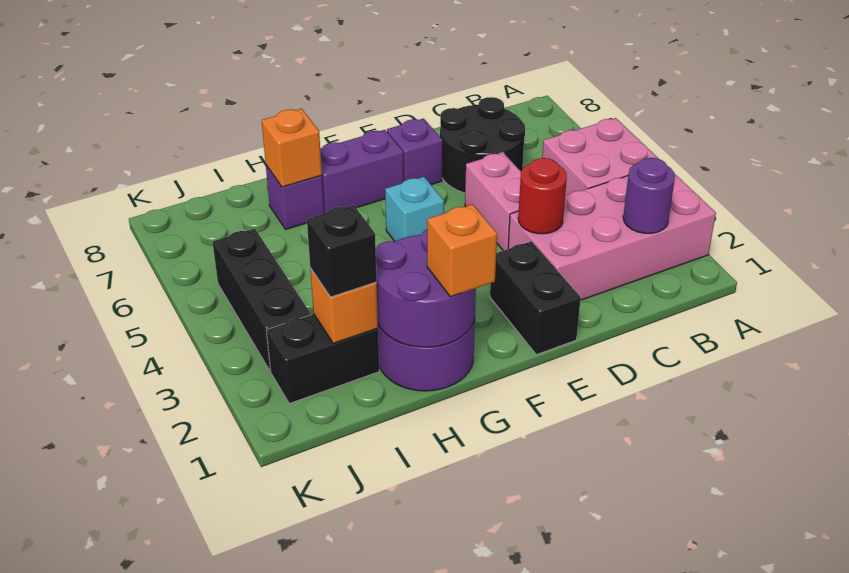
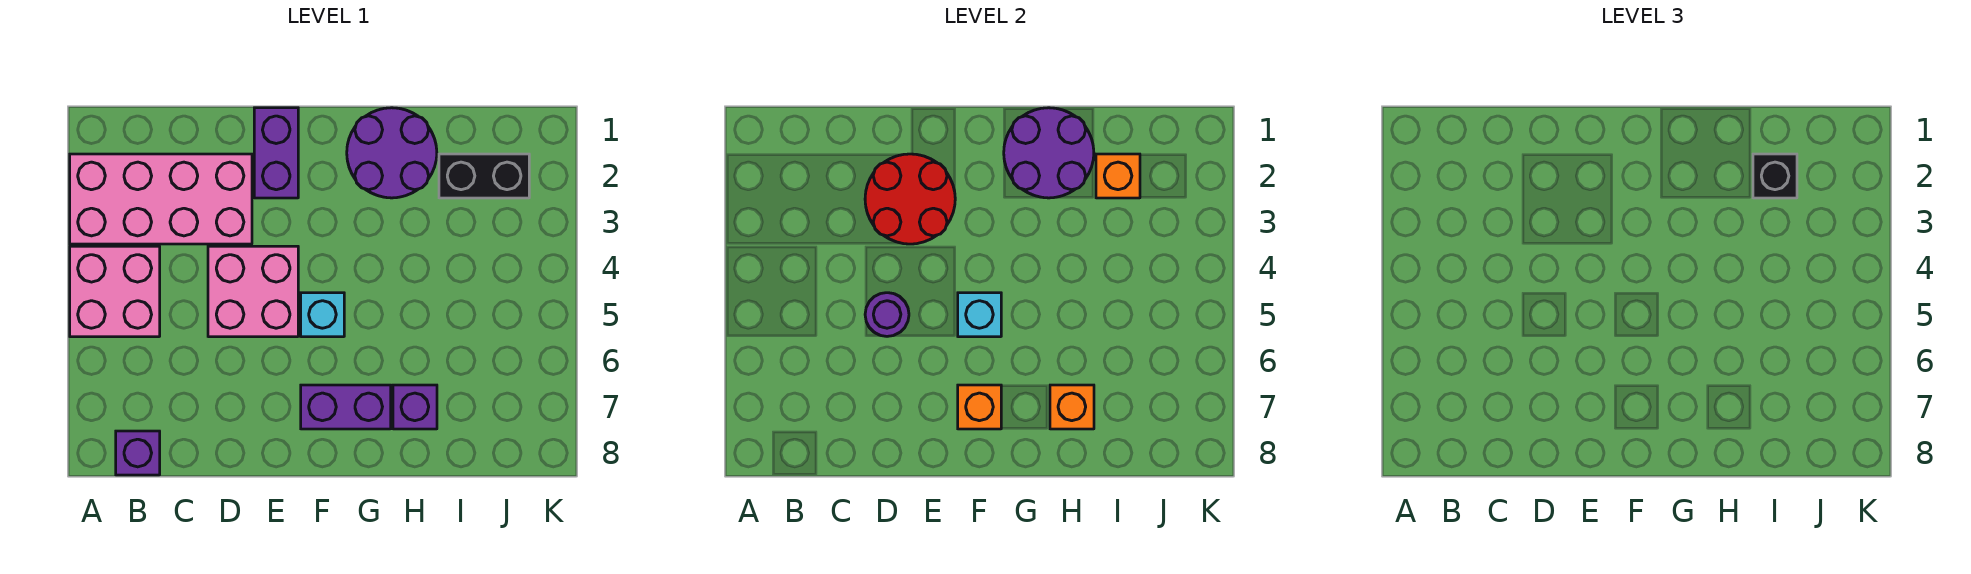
purple round brick B2 level 2 -> purple round brick D5 level 2
black round brick C6:D7 level 1 -> none
red round brick D3 level 2 -> red round brick D2:E3 level 2
pink brick D4:D5 level 1 -> pink brick D4:E5 level 1
black brick E1:E2 level 1 -> purple brick E1:E2 level 1
purple brick E7 level 1 -> purple brick B8 level 1
none -> cyan brick F5 level 2
orange brick G1 level 3 -> orange brick F7 level 2
black brick J3:J5 level 1 -> none

